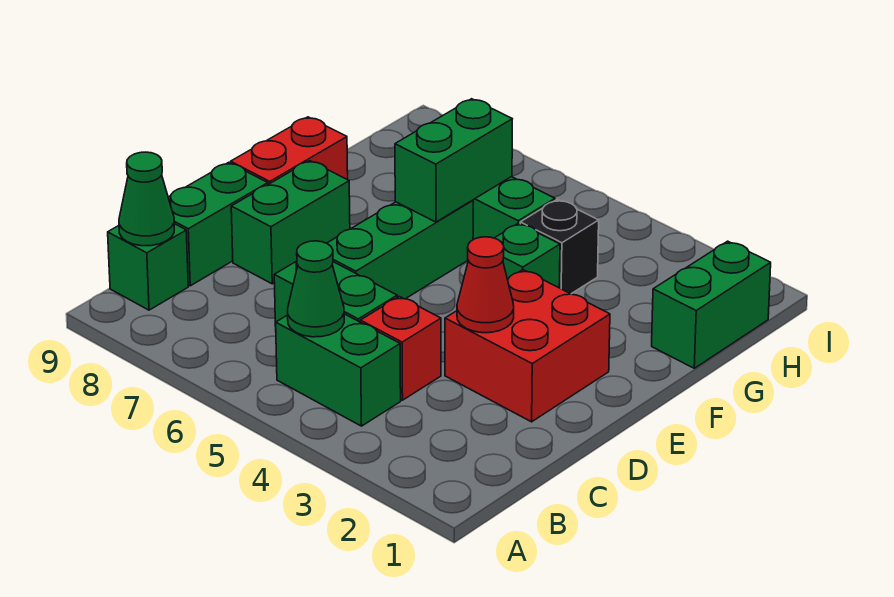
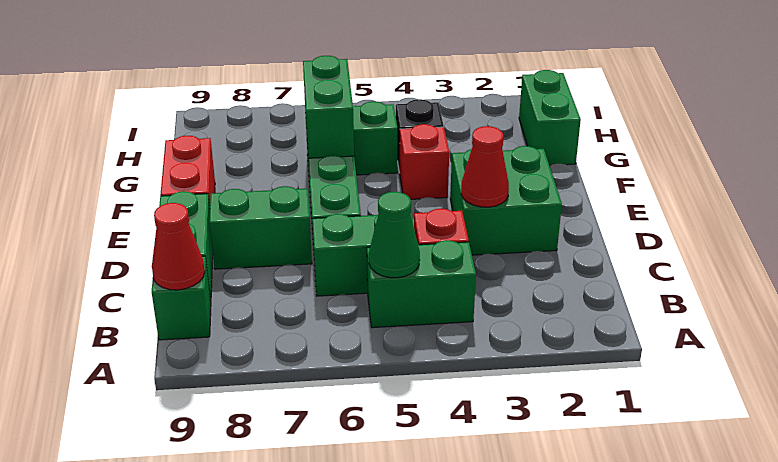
green cone B9 level 2 -> red cone B9 level 2
red brick D2:E3 level 1 -> green brick D2:E3 level 1
green brick D8:E8 level 1 -> green brick D7:D8 level 1
green brick F4 level 1 -> red brick F4 level 1

